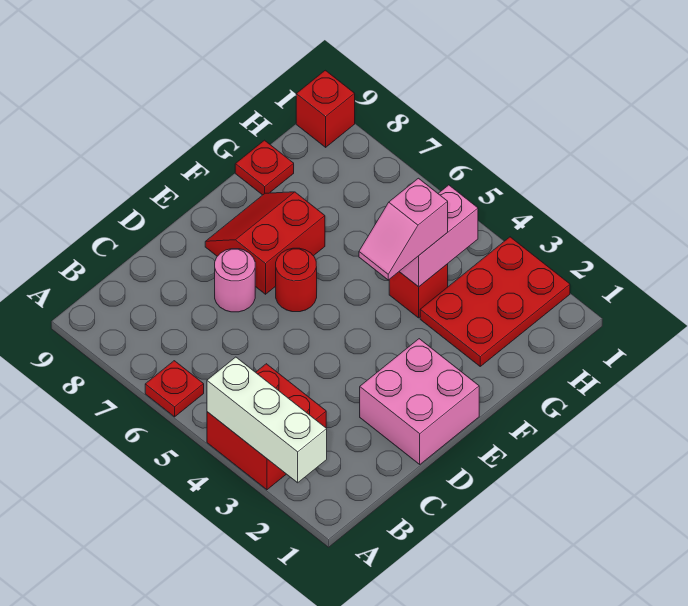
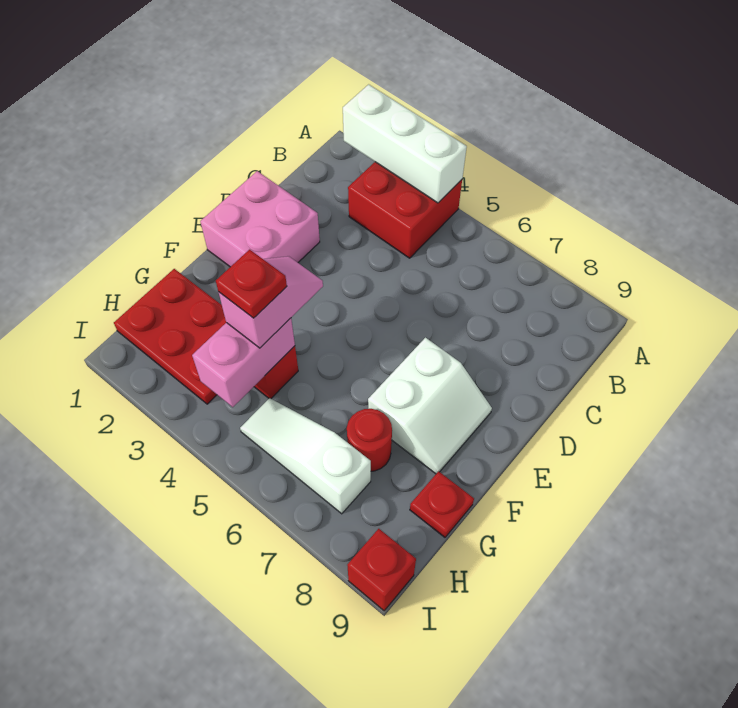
red plate A6 level 1 -> red plate G4 level 4
pink round brick D7 level 1 -> none
red round brick E6 level 1 -> red round brick G7 level 1
red slope E7:F8 level 1 top 7 -> white slope E7:F8 level 1 top 7
red plate G2:I3 level 1 -> red plate G1:H3 level 1
none -> white slope H5:H7 level 1 top 7

